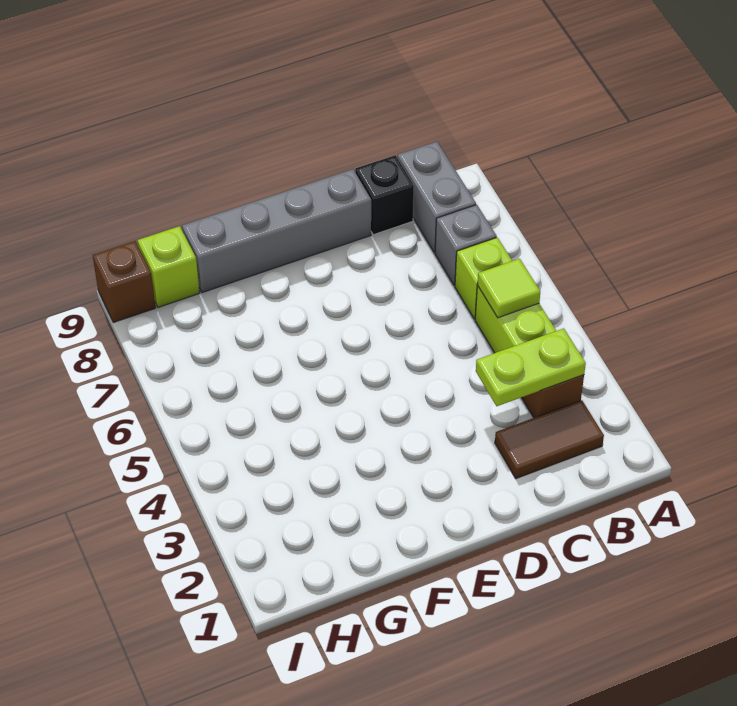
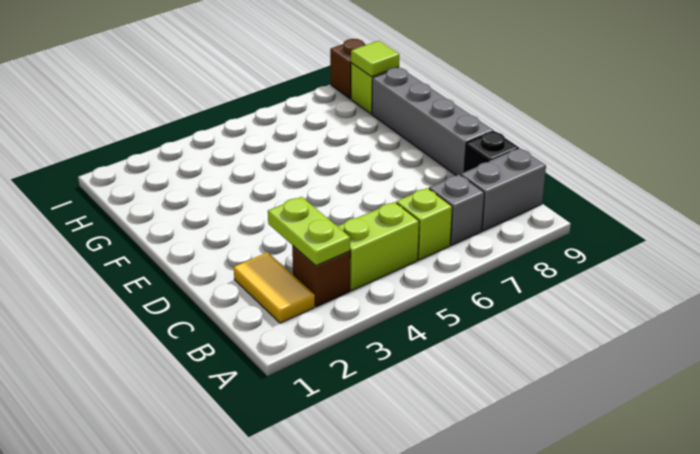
brown tile B2:C2 level 1 -> yellow tile B2:C2 level 1
lime tile B5 level 2 -> lime tile H9 level 2

